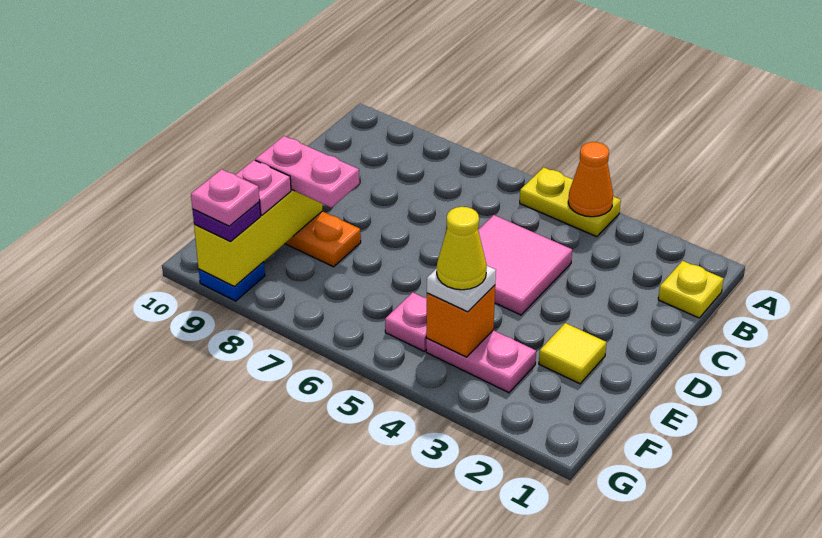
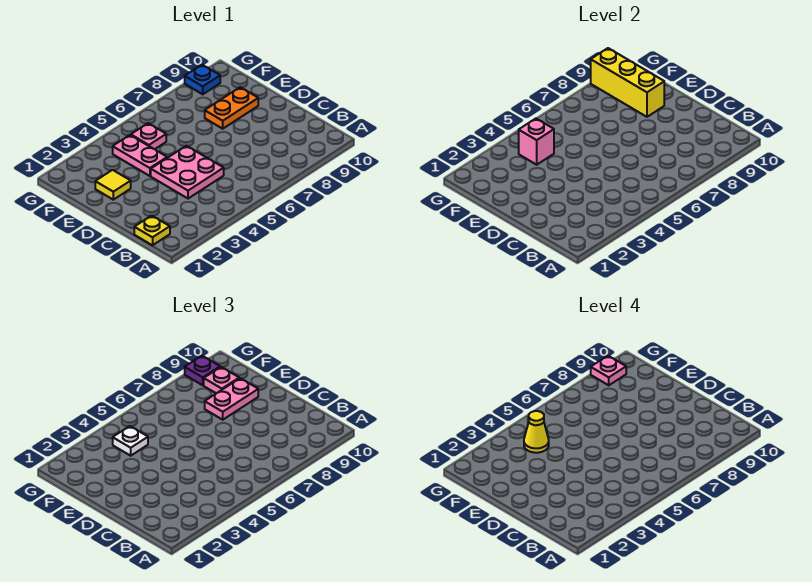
yellow plate A4:A5 level 1 -> none
orange cone A4 level 2 -> none
pink tile C4:D5 level 1 -> pink plate C4:D5 level 1
pink plate F3:F4 level 1 -> pink plate E4:F4 level 1
orange brick F4 level 2 -> pink brick F4 level 2

